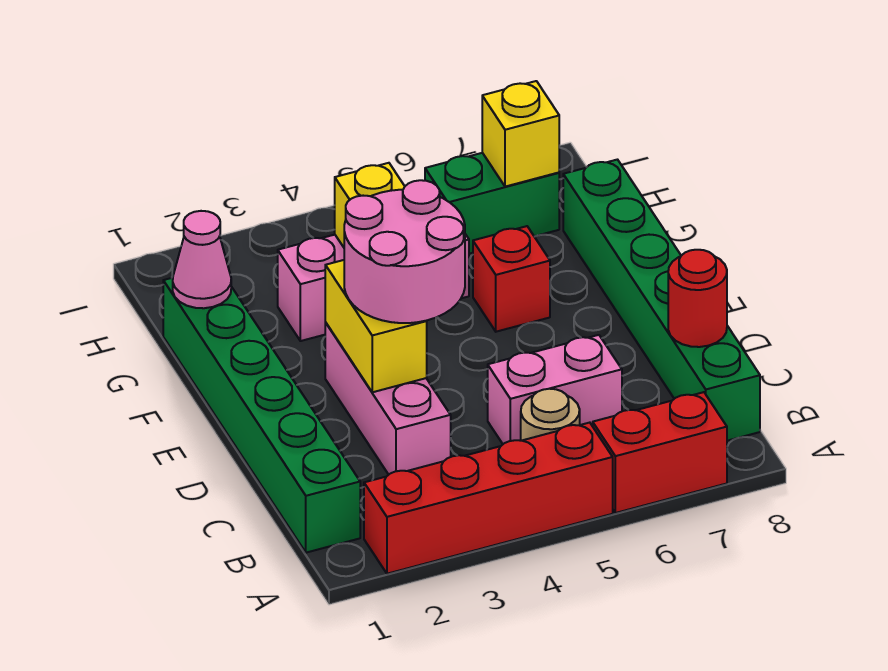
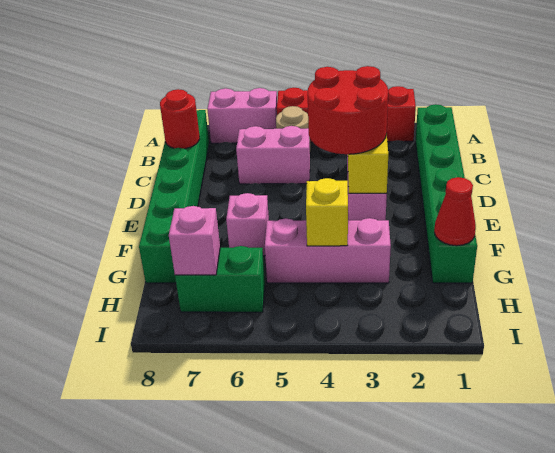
red brick A6:A7 level 1 -> pink brick A6:A7 level 1
pink round brick D3:E4 level 3 -> red round brick D3:E4 level 3
red brick F6 level 1 -> pink brick F6 level 1
pink cone G1 level 2 -> red cone G1 level 2
yellow brick H7 level 2 -> pink brick H7 level 2

